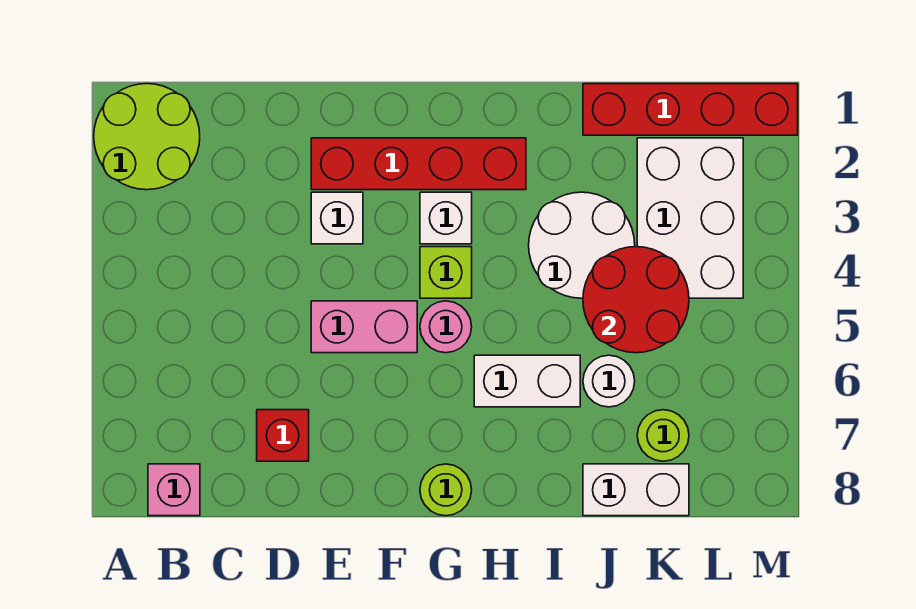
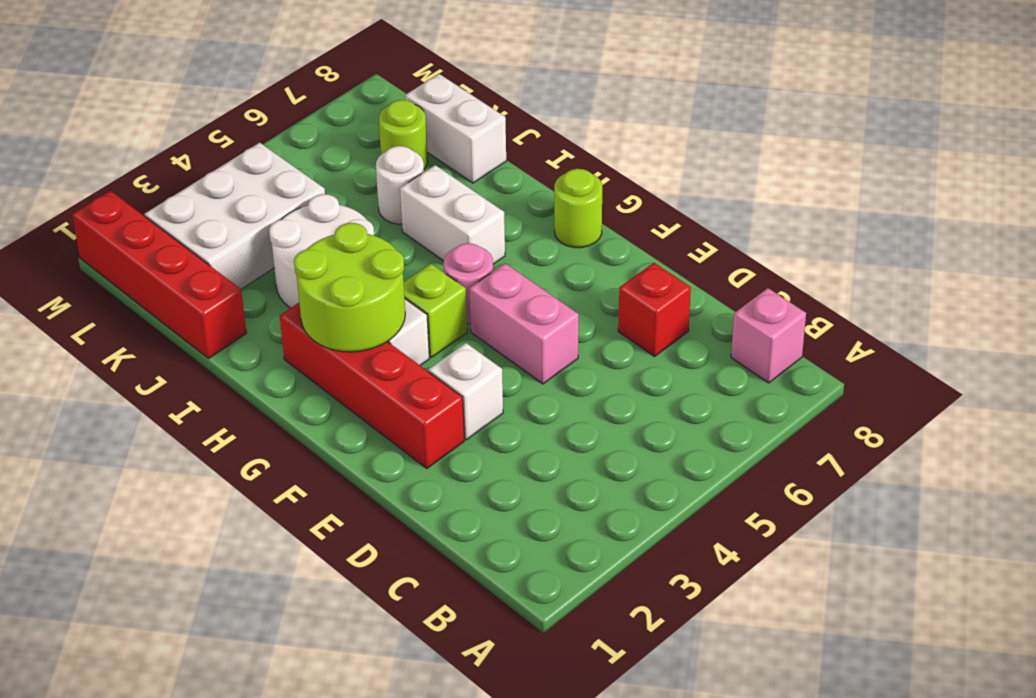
lime round brick A1:B2 level 1 -> lime round brick G2:H3 level 2
red round brick J4:K5 level 2 -> none

